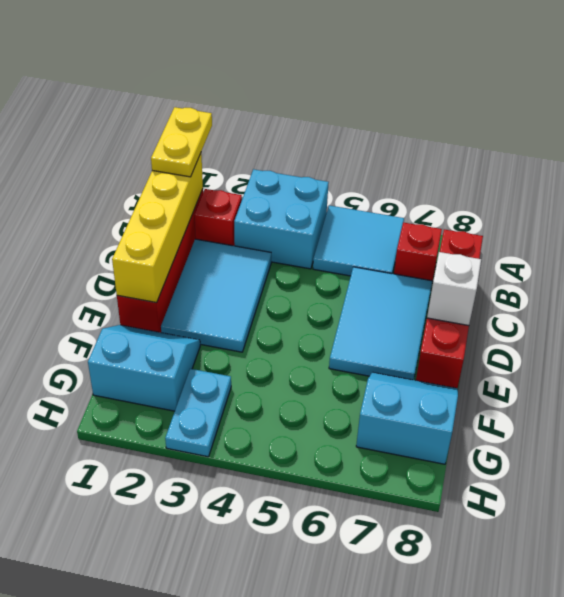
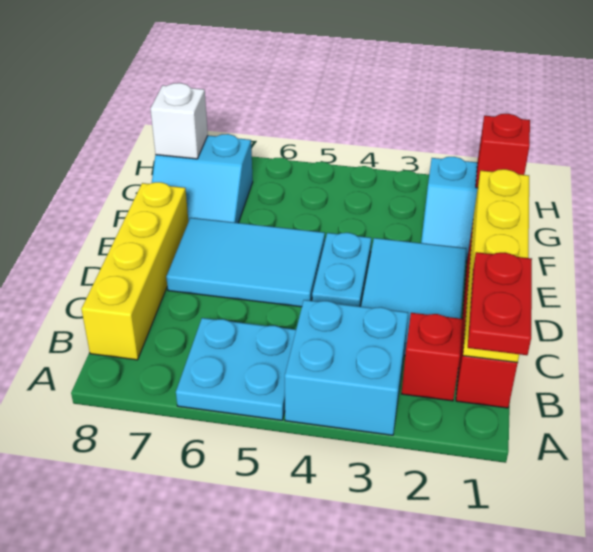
yellow plate A1:B1 level 3 -> red plate A1:B1 level 3
cyan tile A5:B6 level 1 -> cyan plate A5:B6 level 1
red brick B7 level 1 -> red brick G1 level 2
red brick B8:E8 level 1 -> yellow brick B8:E8 level 1
cyan tile C6:E7 level 1 -> cyan tile D5:E7 level 1
white brick D8 level 2 -> white brick G8 level 2
cyan plate G3:H3 level 1 -> cyan plate D4:E4 level 1

